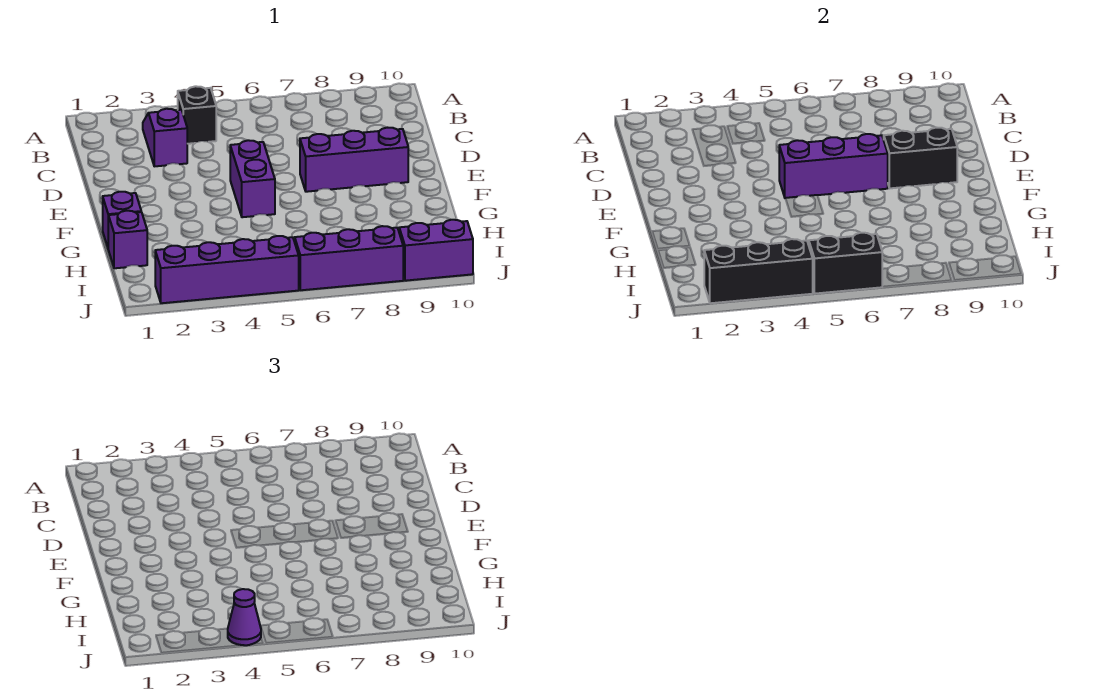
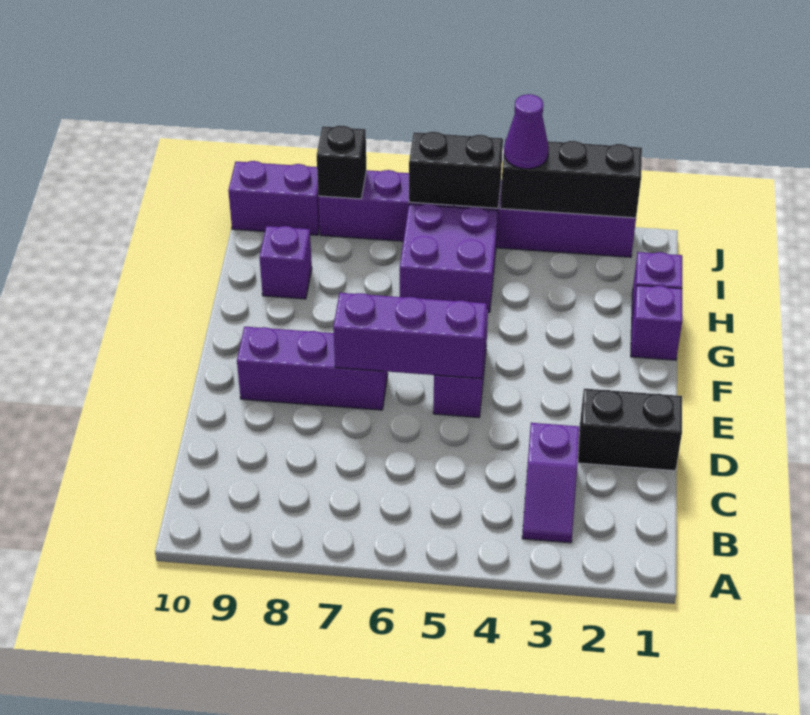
black brick B4 level 1 -> black brick J8 level 2
black brick E8:E9 level 2 -> black brick D1:D2 level 1
none -> purple brick H5:I6 level 1
none -> purple brick H9 level 1

